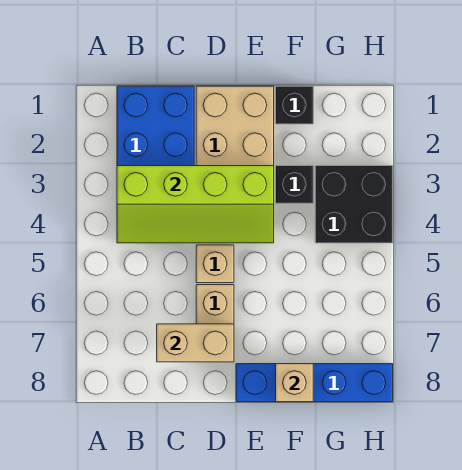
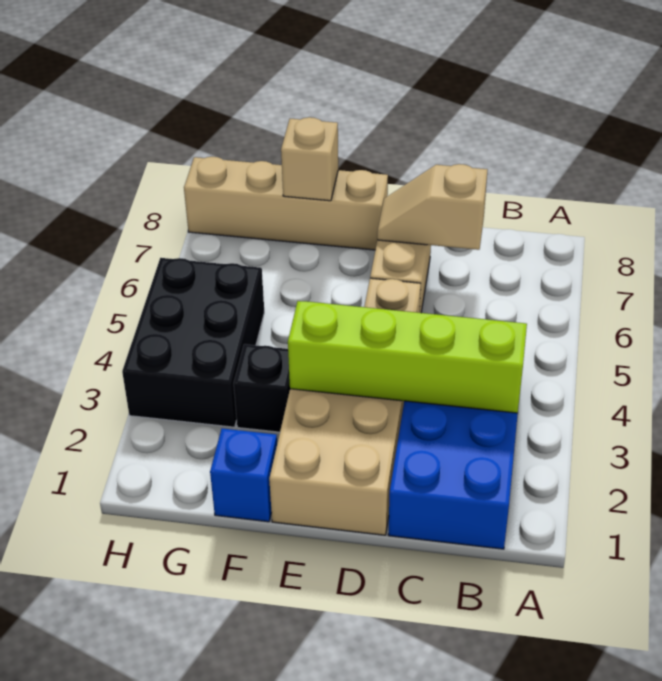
tan brick C7:D7 level 2 -> tan slope C7:D7 level 2 top C
blue brick E8:H8 level 1 -> tan brick E8:H8 level 1
black brick F1 level 1 -> blue brick F1 level 1
black brick G3:H4 level 1 -> black brick G3:H5 level 1

